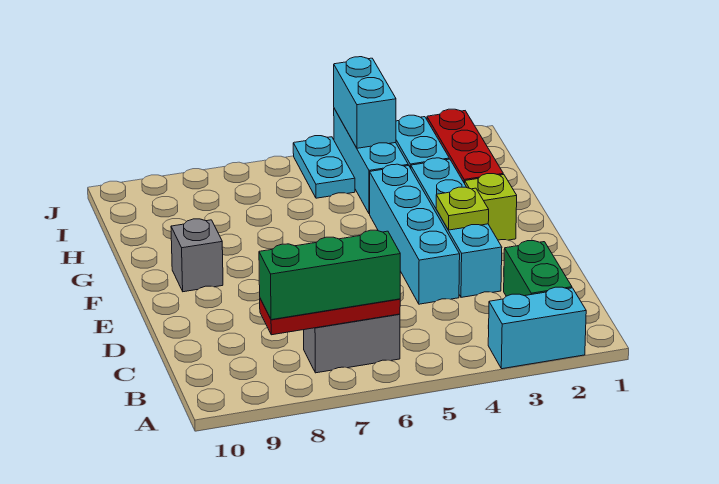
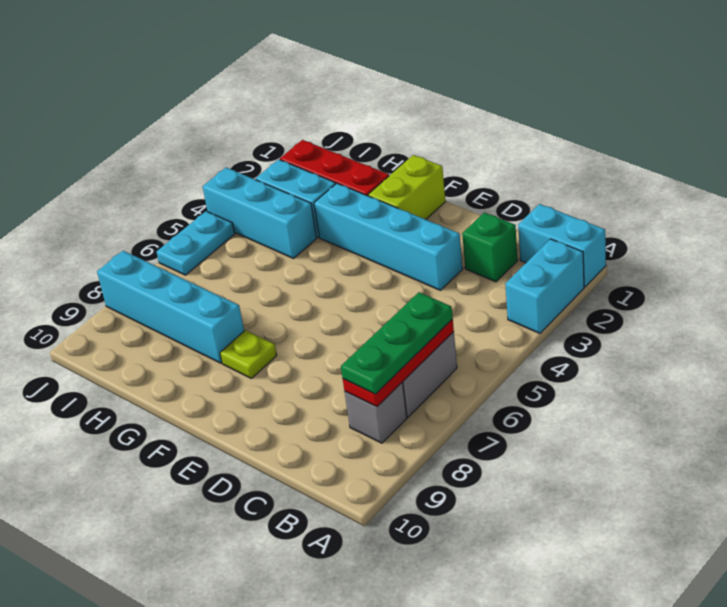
green brick B2:C2 level 1 -> green brick C2 level 1
green brick B6:B8 level 3 -> green plate B6:B8 level 3
cyan brick D4:G4 level 1 -> cyan brick G8:J8 level 1
lime plate E3 level 2 -> lime plate F8 level 1
lime brick F2 level 1 -> lime brick F1:F2 level 1
grey brick F9 level 1 -> grey brick B8 level 1
cyan brick I4:J4 level 2 -> cyan brick A1:B1 level 1
cyan plate I5:J5 level 1 -> cyan plate J5:J6 level 1

